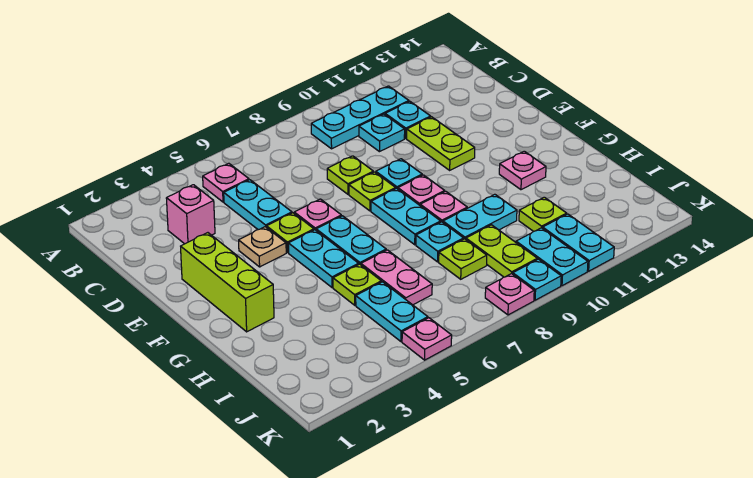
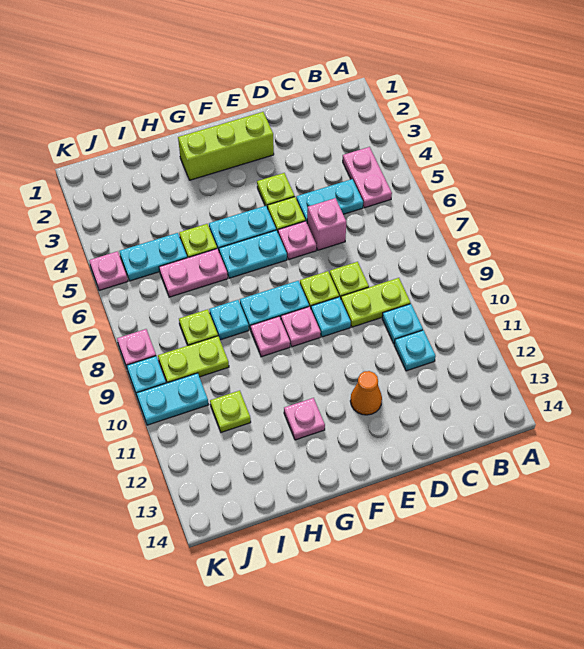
pink plate B5 level 1 -> pink plate B4:B5 level 1
cyan plate B9:B11 level 1 -> none
pink brick C3 level 1 -> pink brick D6 level 1
lime plate D11:E11 level 1 -> lime plate C9:D9 level 1
tan plate E4 level 1 -> lime plate E4 level 1
none -> orange cone E12 level 1
cyan plate H9:H10 level 1 -> none
cyan plate J11:K11 level 1 -> none

